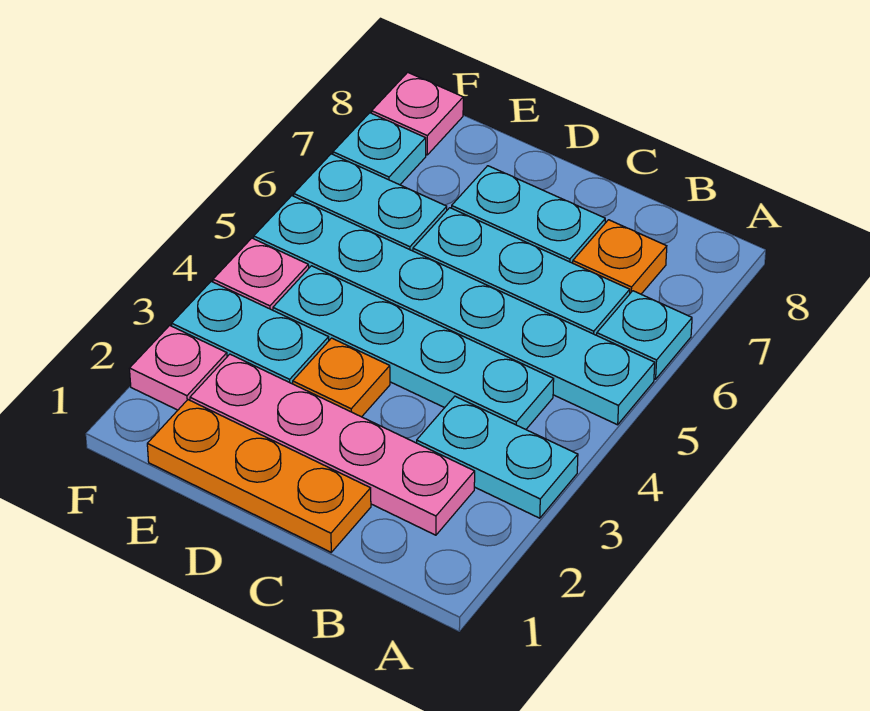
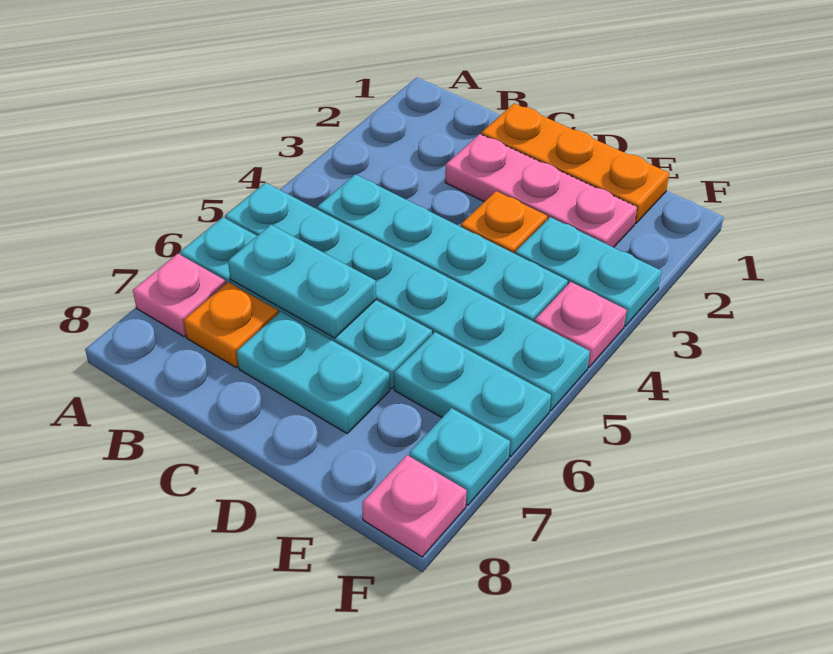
cyan plate A3:B3 level 1 -> cyan plate B6:C6 level 2
pink plate B2:E2 level 1 -> pink plate C2:E2 level 1
pink plate F2 level 1 -> pink plate A7 level 1

